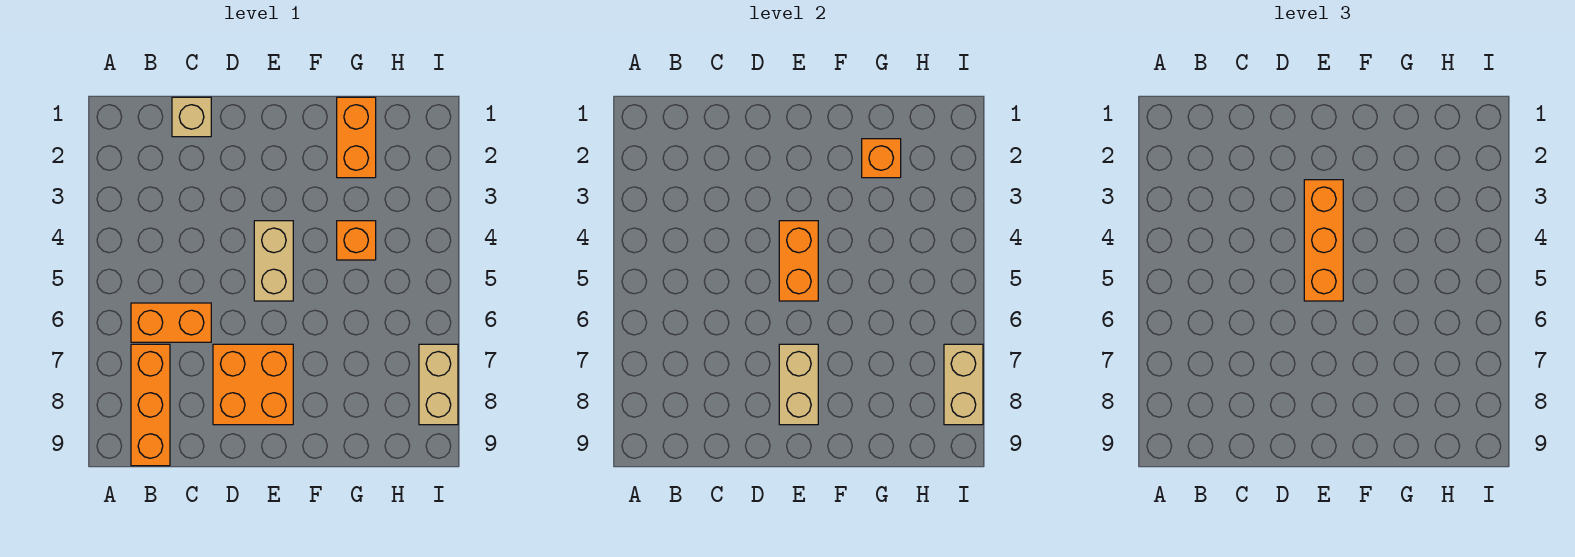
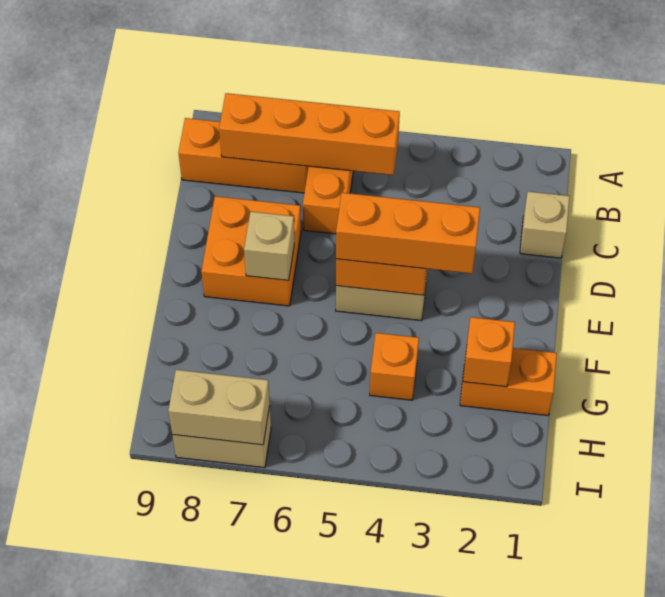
none -> orange brick B5:B8 level 2
tan brick E7:E8 level 2 -> tan brick E7 level 2

